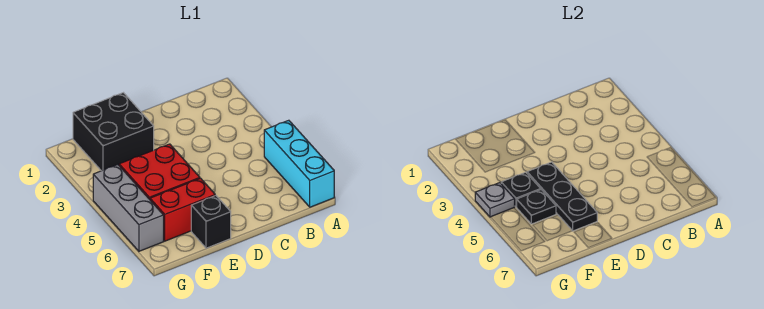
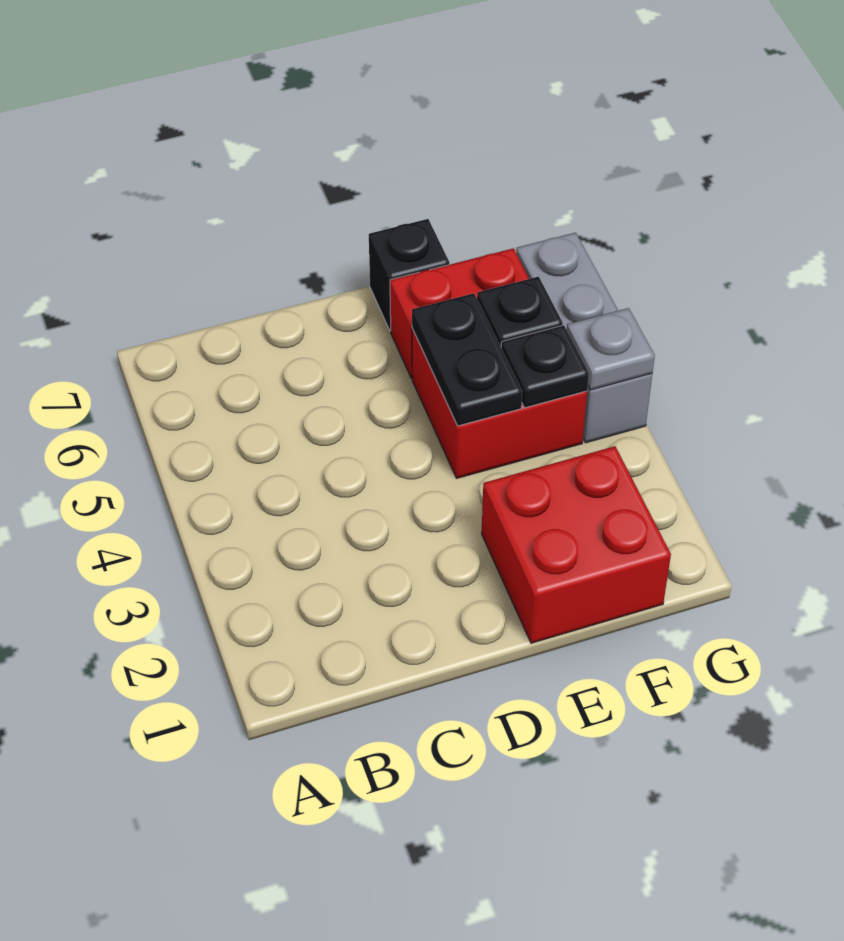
cyan brick A5:A7 level 1 -> none
black brick E1:F2 level 1 -> red brick E1:F2 level 1
black plate E4:E6 level 2 -> black plate E4:E5 level 2

